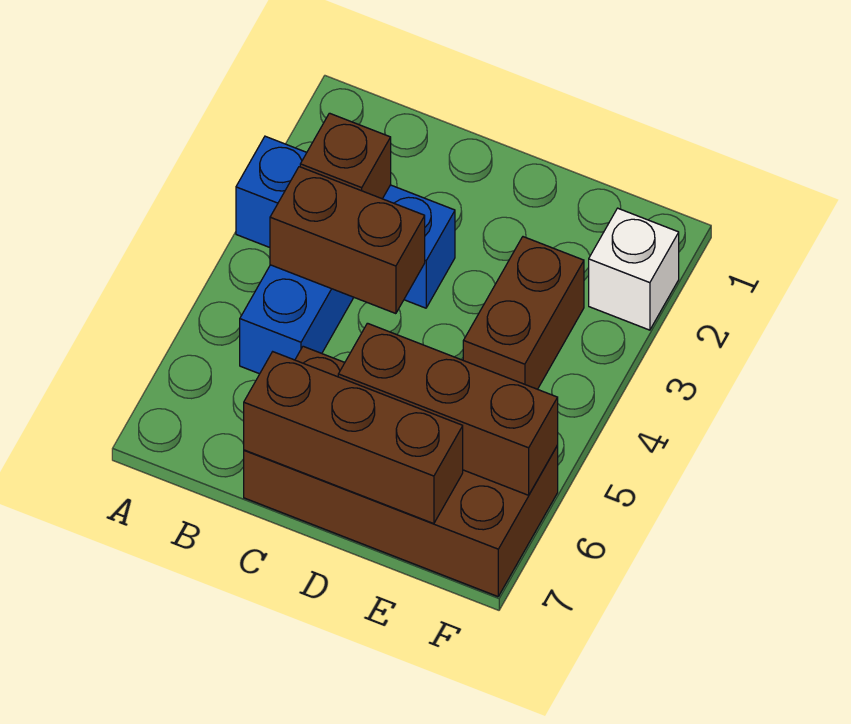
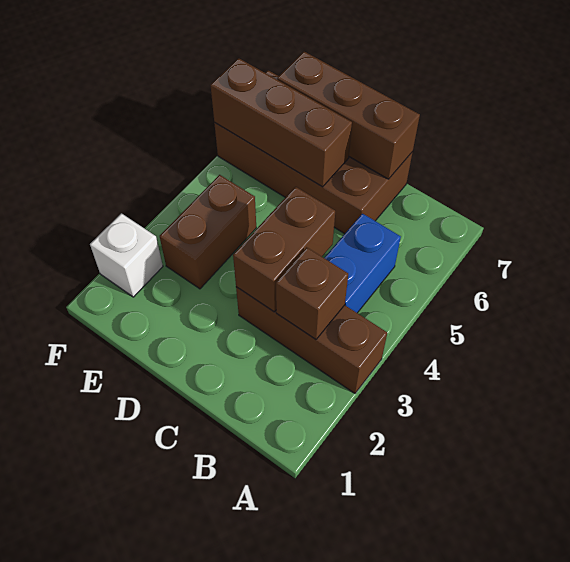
blue brick A3:C3 level 1 -> brown brick A3:C3 level 1
brown brick B4:C4 level 2 -> brown brick C3:C4 level 2

